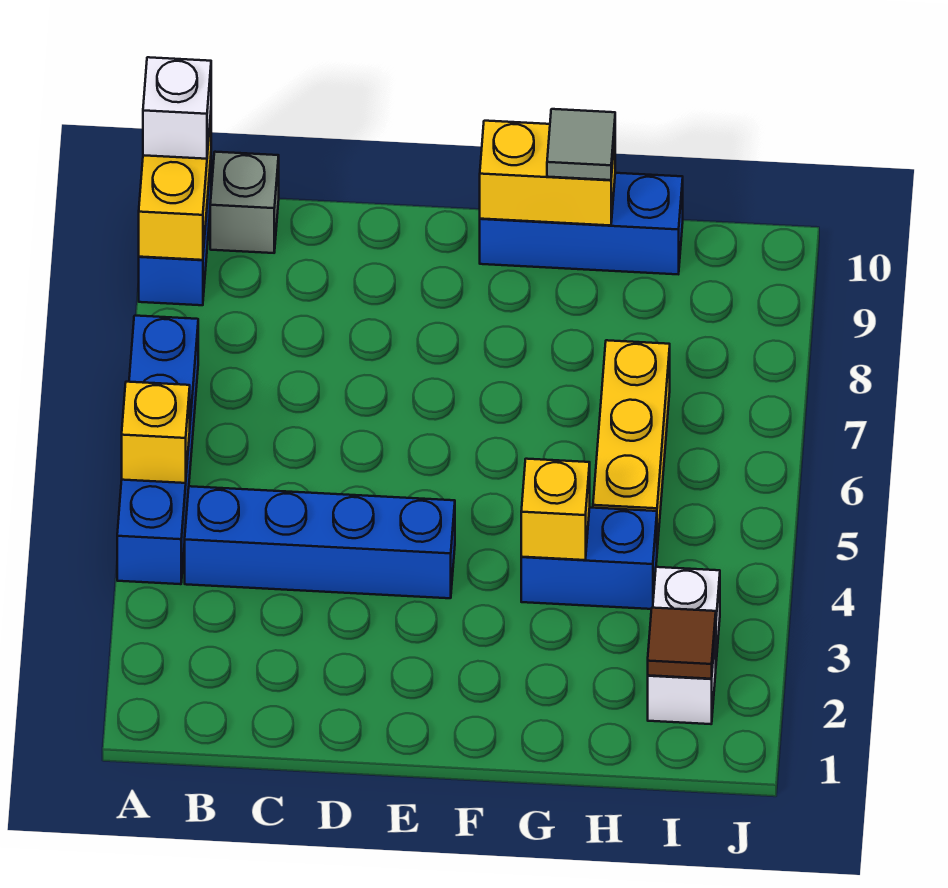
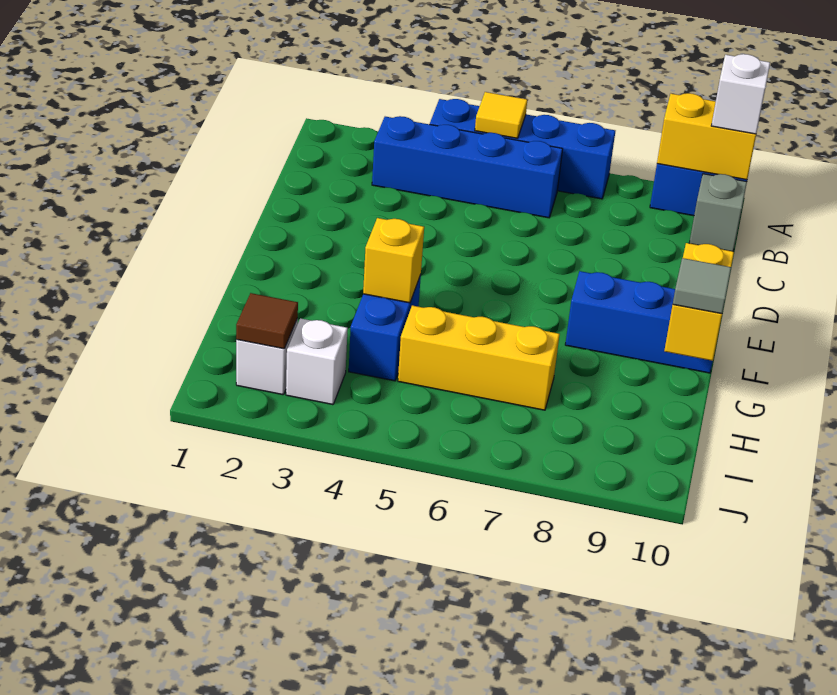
yellow brick A5 level 2 -> yellow tile A5 level 2
blue brick B4:E4 level 1 -> blue brick B3:B6 level 1
blue brick F10:H10 level 1 -> blue brick F8:F10 level 1

